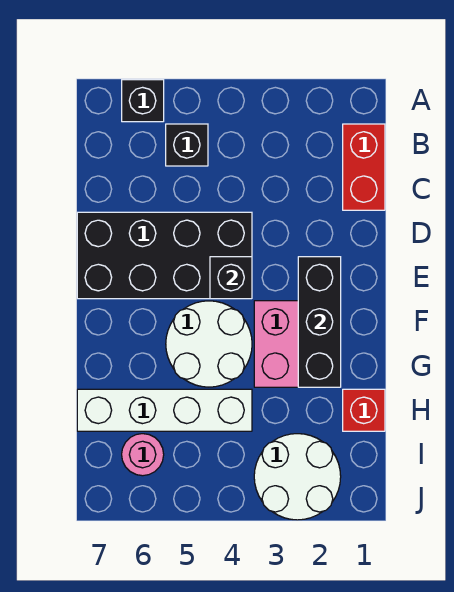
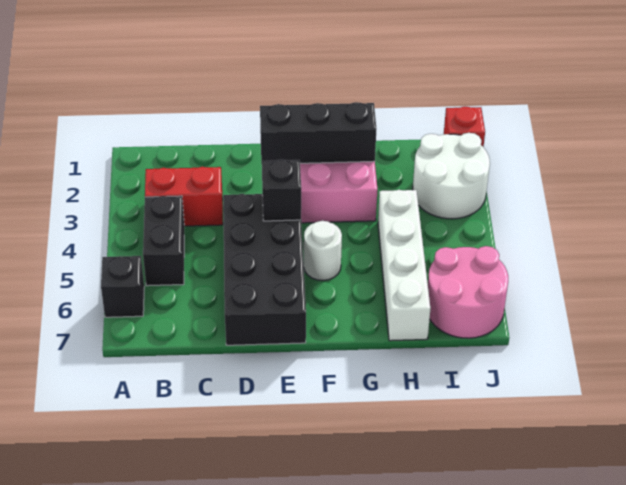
red brick B1:C1 level 1 -> red brick B3:C3 level 1
black brick B5 level 1 -> black brick B4:B5 level 1
white round brick F4:G5 level 1 -> white round brick F5 level 1
red brick H1 level 1 -> red brick J1 level 1
pink round brick I6 level 1 -> pink round brick I6:J7 level 1

